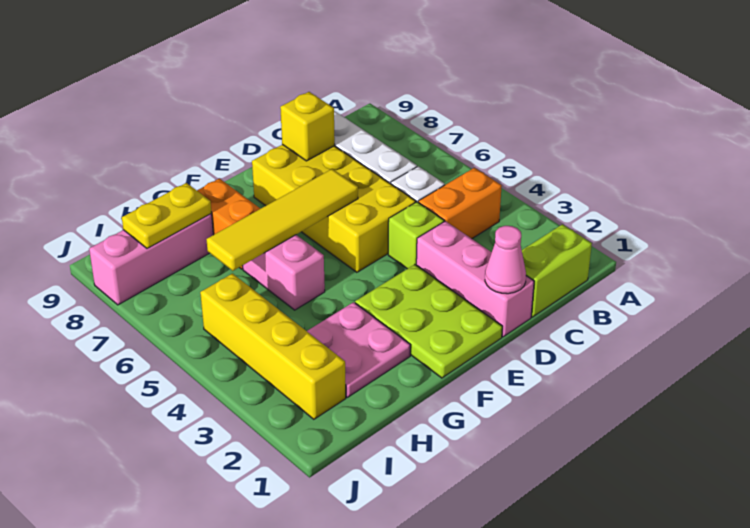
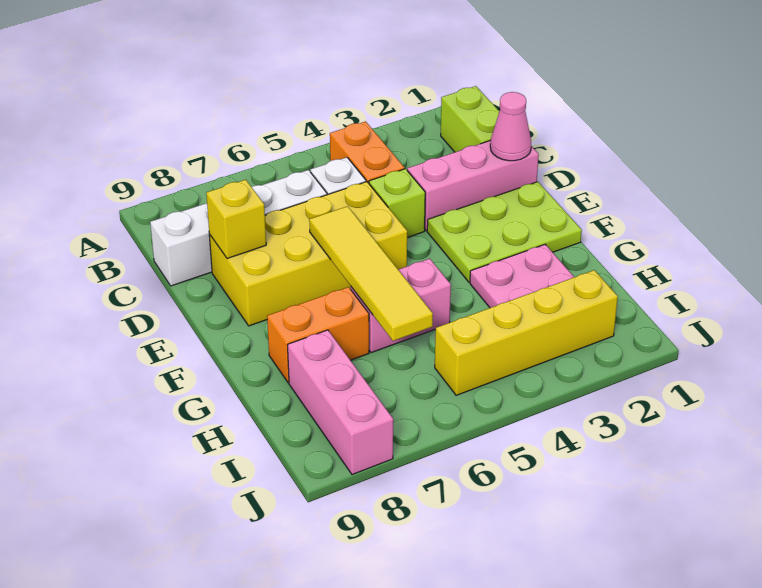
yellow plate H8:I8 level 2 -> none

